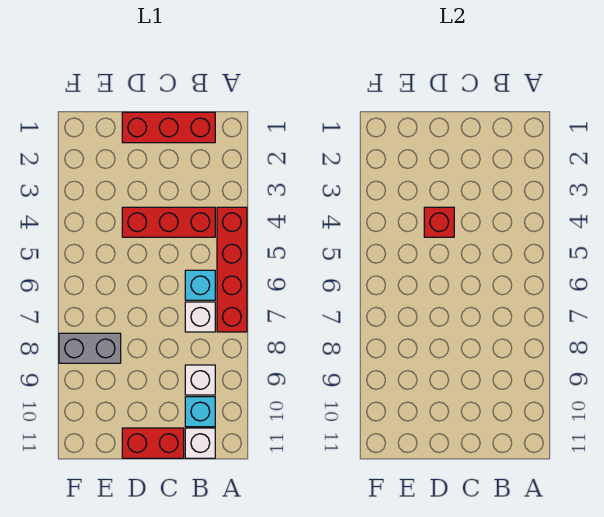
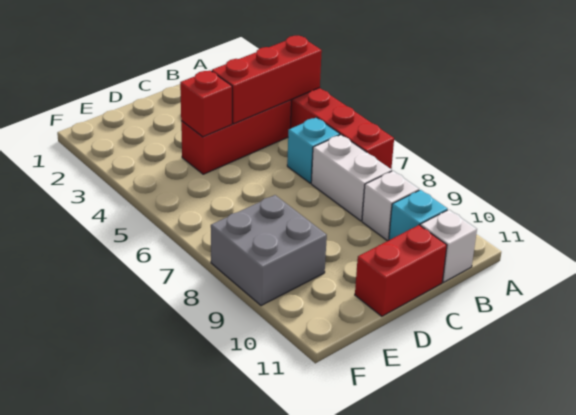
red brick B1:D1 level 1 -> red brick A4:C4 level 2
white brick B7 level 1 -> white brick B7:B8 level 1
grey brick E8:F8 level 1 -> grey brick E8:F9 level 1

